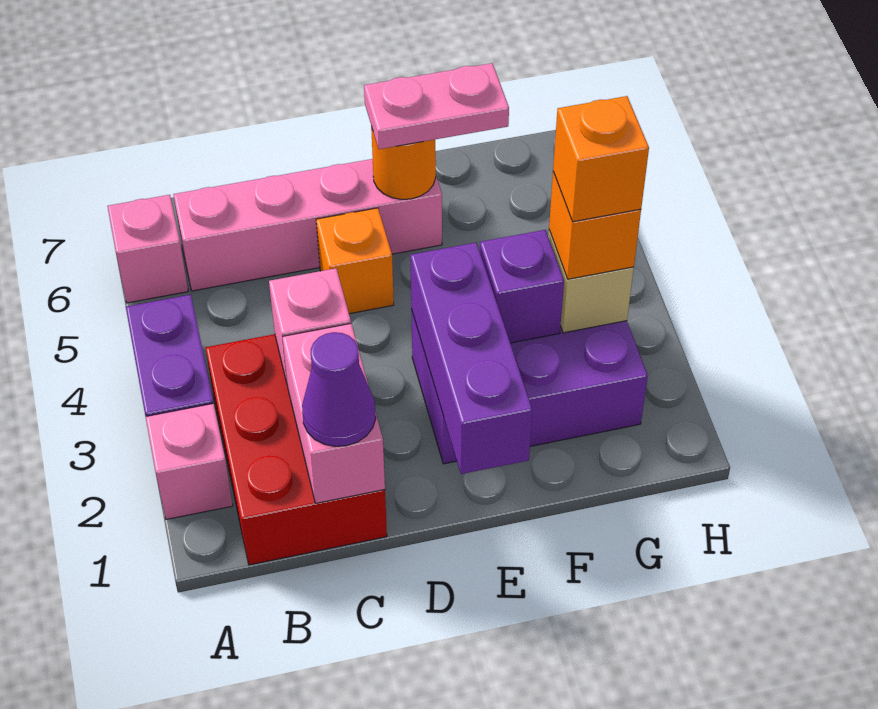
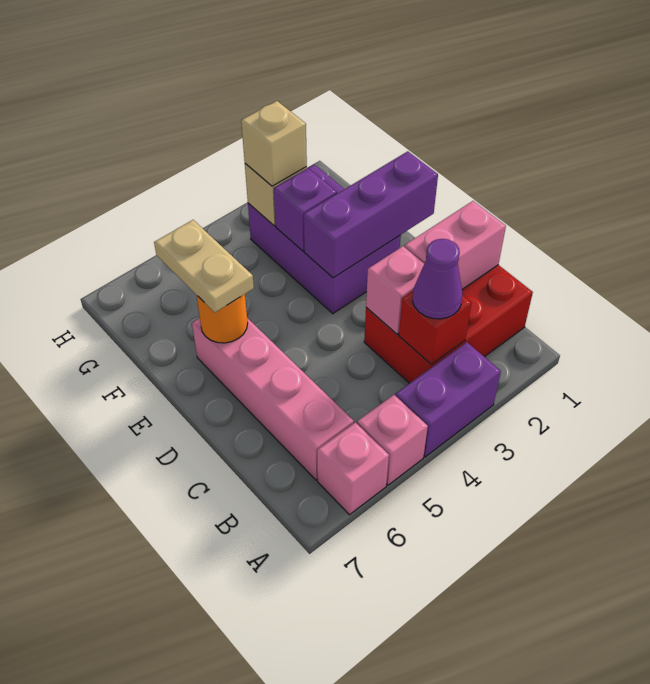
pink brick A2 level 1 -> pink brick A5 level 1
none -> red brick B3 level 2
purple cone C1 level 3 -> purple cone B3 level 3
orange brick D5 level 1 -> none
pink plate E6:F6 level 3 -> tan plate E6:F6 level 3
orange brick G3 level 3 -> tan brick G3 level 3
orange brick G3 level 4 -> none

